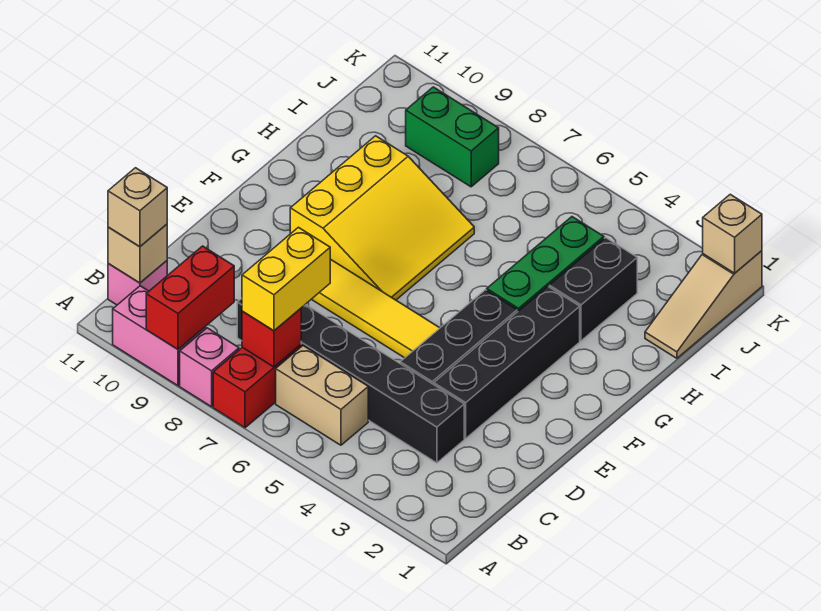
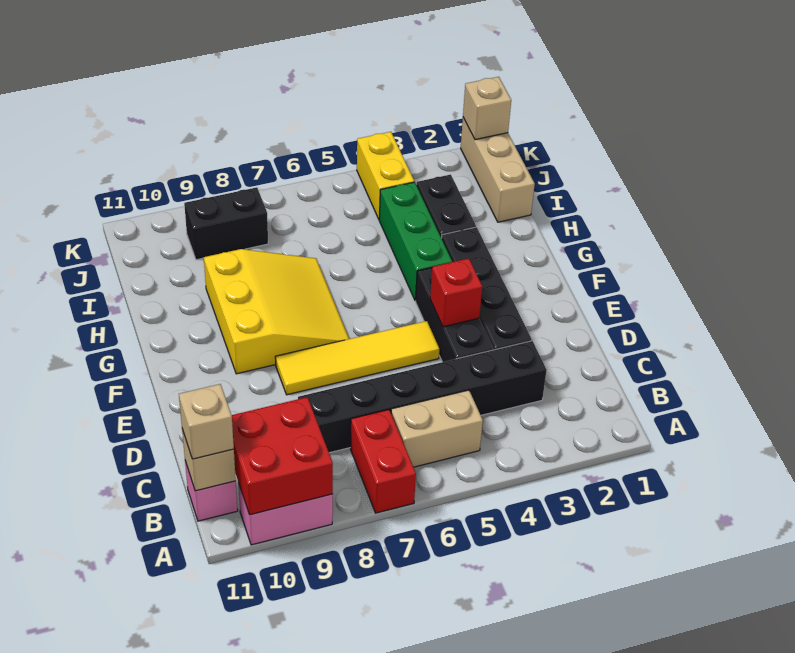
pink brick A8 level 1 -> none
red brick A9:B9 level 2 -> red brick A9:B10 level 2
red brick B7 level 2 -> red brick E4 level 2
yellow brick B7:C7 level 3 -> yellow brick J4:K4 level 1
tan slope I1:K1 level 1 top K -> tan brick I1:K1 level 1
green brick J8:J9 level 1 -> black brick J8:J9 level 1

